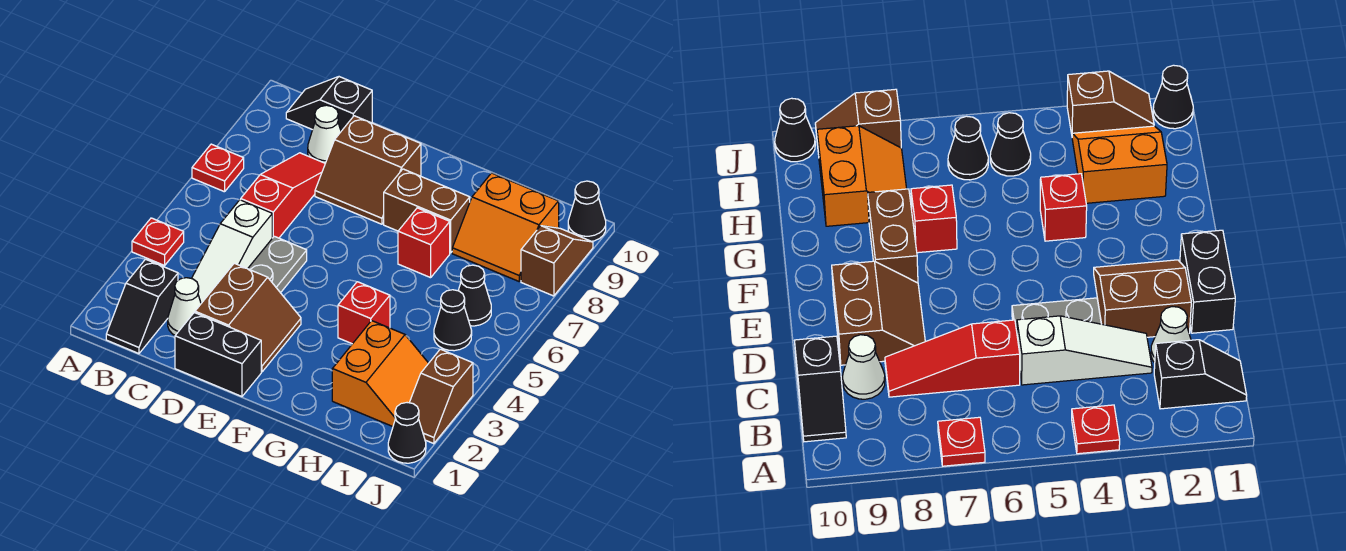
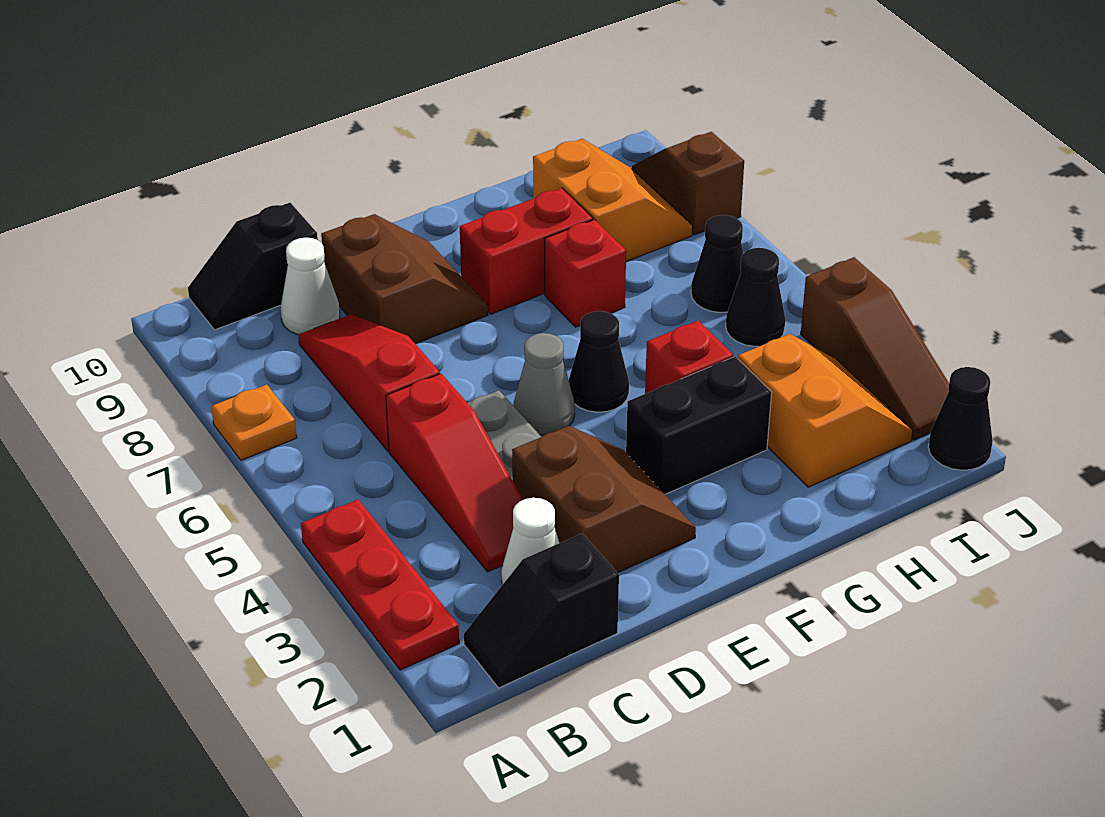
red plate A4 level 1 -> red plate A2:A4 level 1
red plate A7 level 1 -> orange plate A7 level 1
black slope B1:B2 level 1 top 2 -> black slope B1:C1 level 1 top C
white slope C3:C5 level 1 top 5 -> red slope C3:C5 level 1 top 5
black brick D1:E1 level 1 -> black brick F3:G3 level 1
brown slope D8:E9 level 1 top 9 -> brown slope D8:E9 level 1 top D
none -> grey cone E5 level 1
brown brick F8:G8 level 1 -> red brick F8:G8 level 1
orange slope H8:I9 level 1 top 9 -> orange slope H8:I9 level 1 top H
brown slope J2:J3 level 1 top 3 -> brown slope J2:J4 level 1 top 4
black cone J10 level 1 -> black cone F5 level 1

